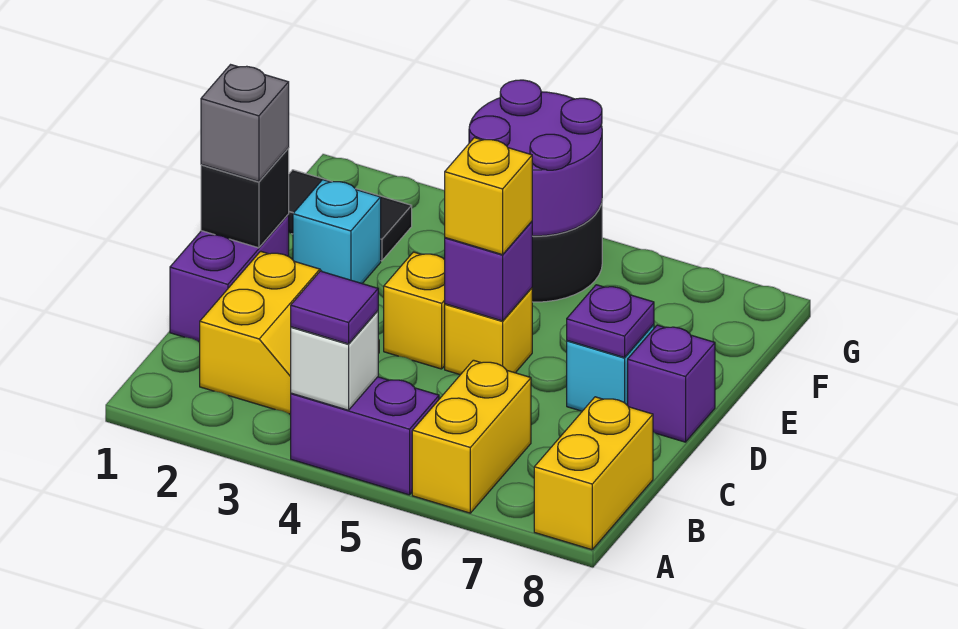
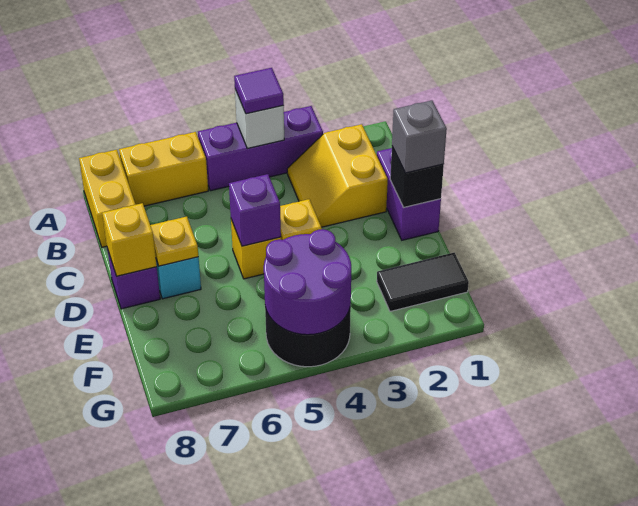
purple brick A4:A5 level 1 -> purple brick A3:A5 level 1
yellow brick A6:B6 level 1 -> yellow brick A6:A7 level 1
yellow brick D5 level 3 -> yellow brick D8 level 2
purple plate D7 level 2 -> yellow plate D7 level 2
cyan brick E2 level 1 -> none

